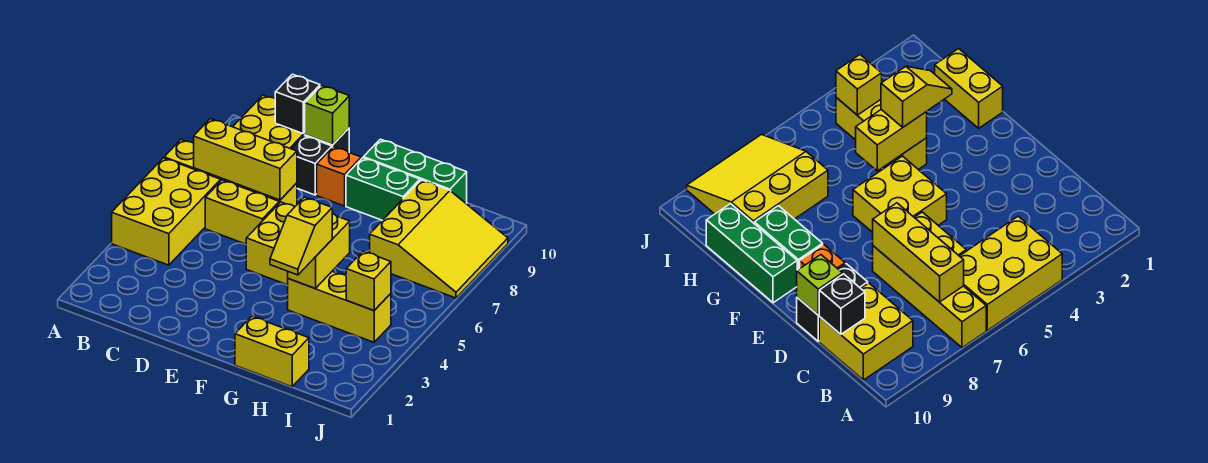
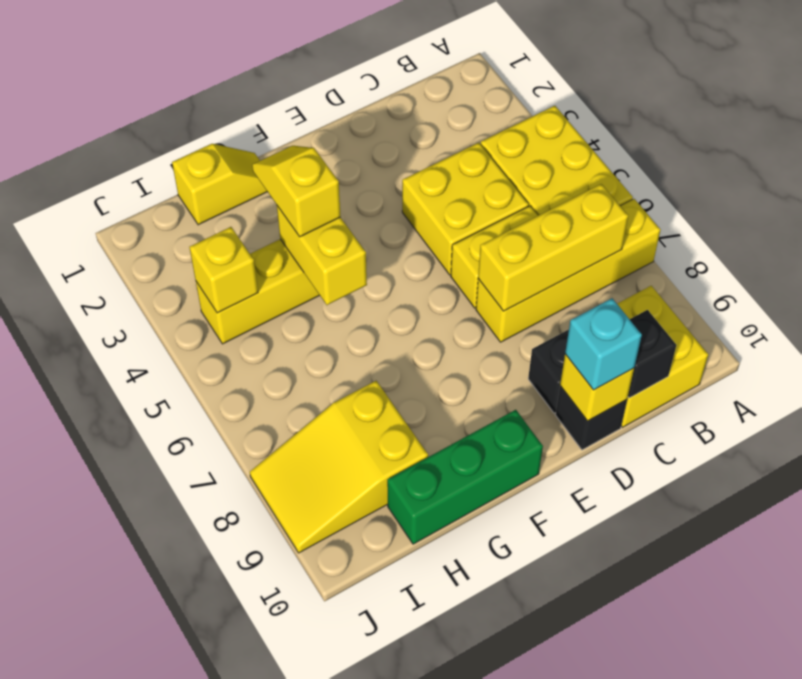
lime brick D10 level 2 -> yellow brick D10 level 2
none -> cyan brick D10 level 3
yellow brick E5:F6 level 1 -> yellow brick C4:D5 level 1
orange brick E9 level 1 -> none
green brick F9:G9 level 1 -> none
yellow brick G1:H1 level 1 -> yellow slope G1:H1 level 1 top H
yellow slope H7:J9 level 1 top H -> yellow slope H8:J9 level 1 top H

